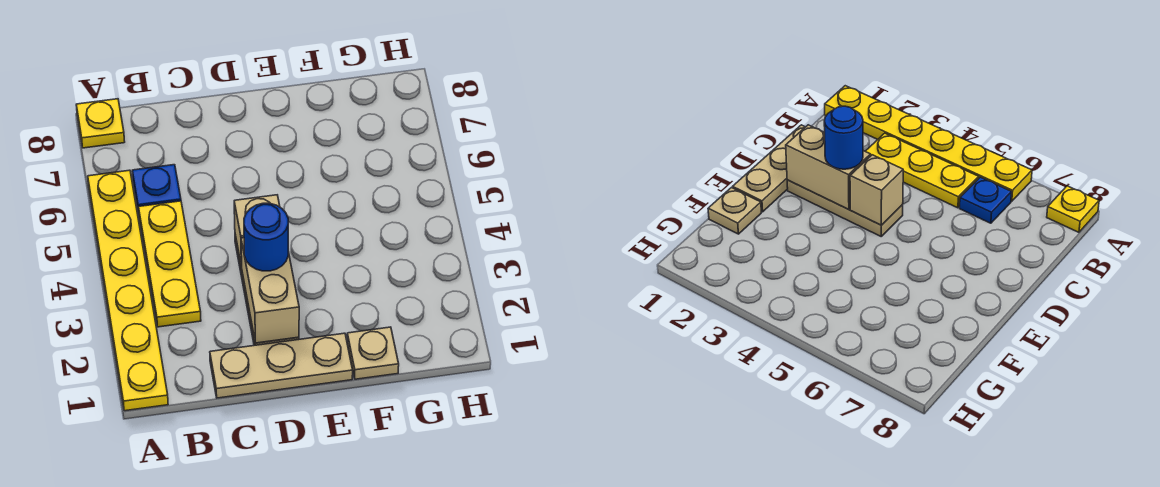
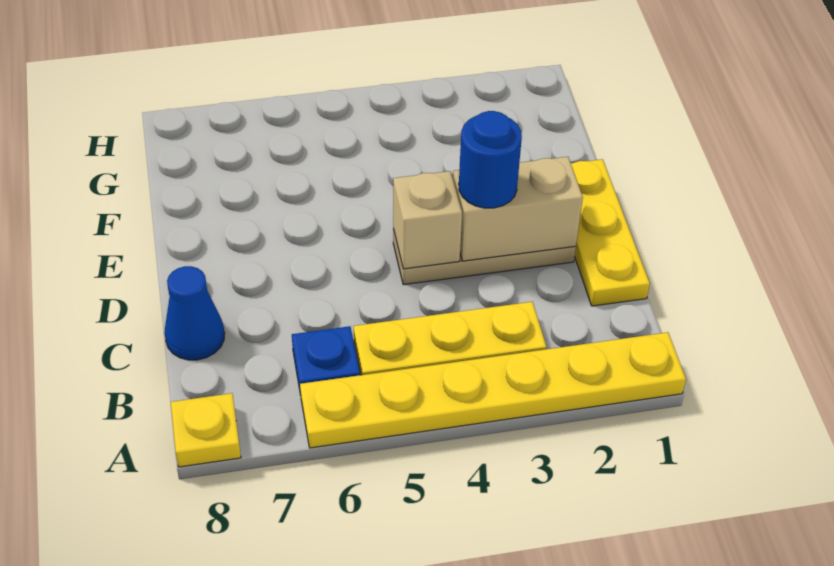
tan plate C1:E1 level 1 -> yellow plate C1:E1 level 1
none -> blue cone C8 level 1
tan plate F1 level 1 -> none

